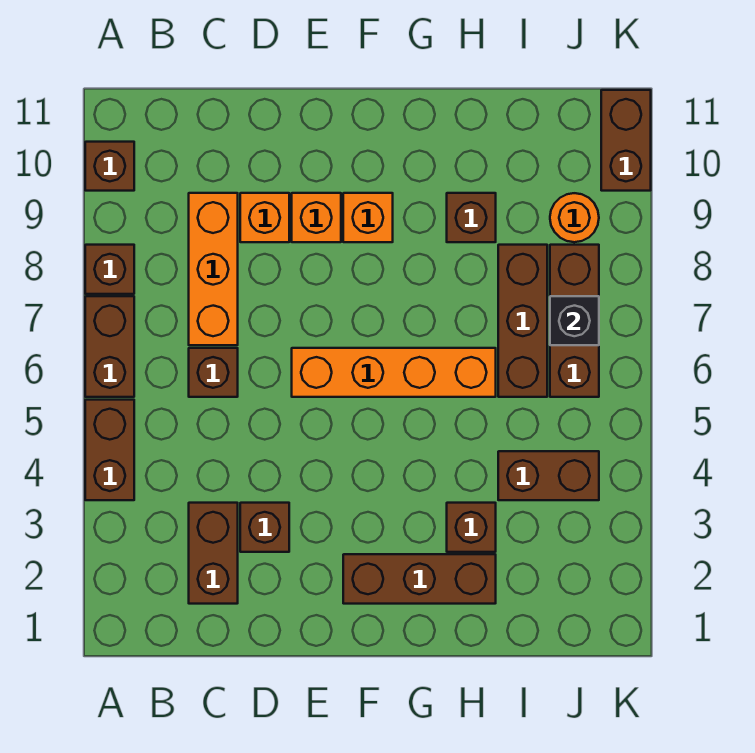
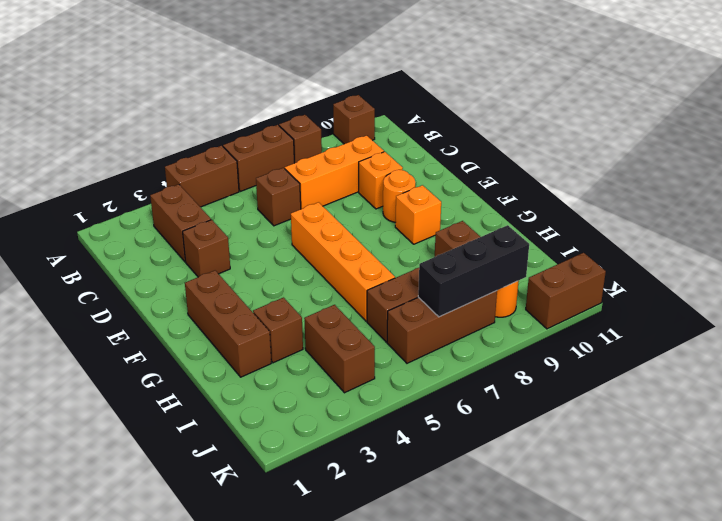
brown brick C2:C3 level 1 -> brown brick B3:C3 level 1
orange brick E9 level 1 -> orange round brick E9 level 1
black brick J7 level 2 -> black brick J7:J9 level 2

